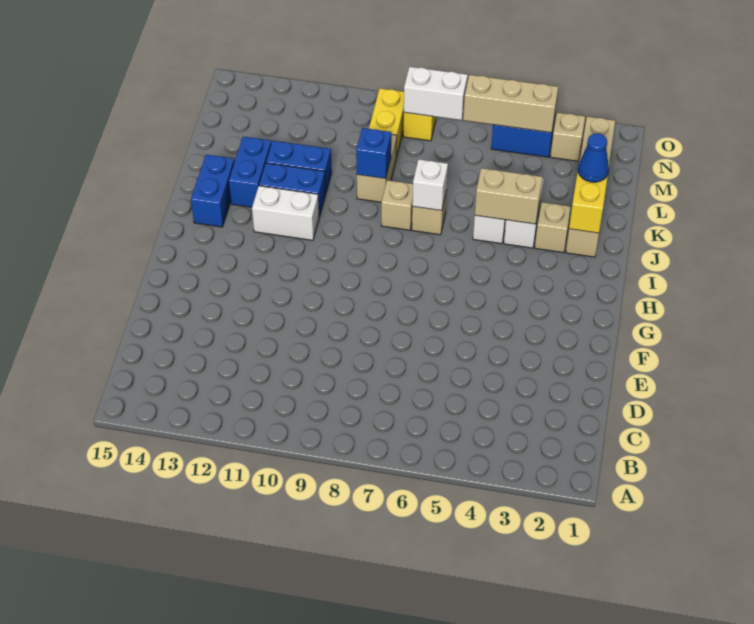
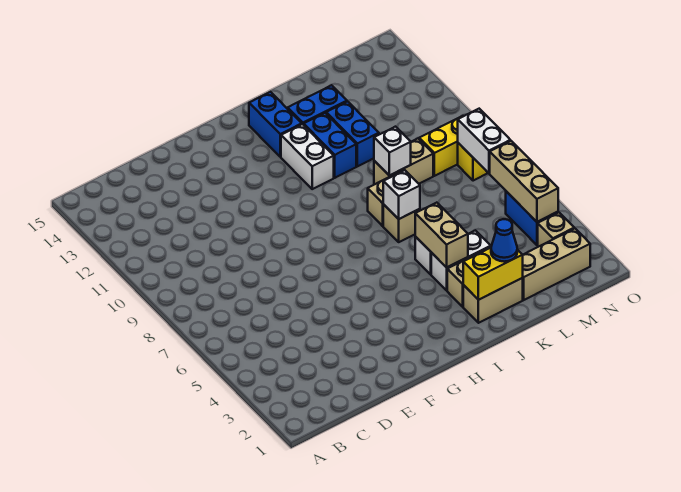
blue brick I14:J14 level 1 -> blue brick I13:I14 level 1
blue brick K9 level 2 -> white brick K9 level 2

